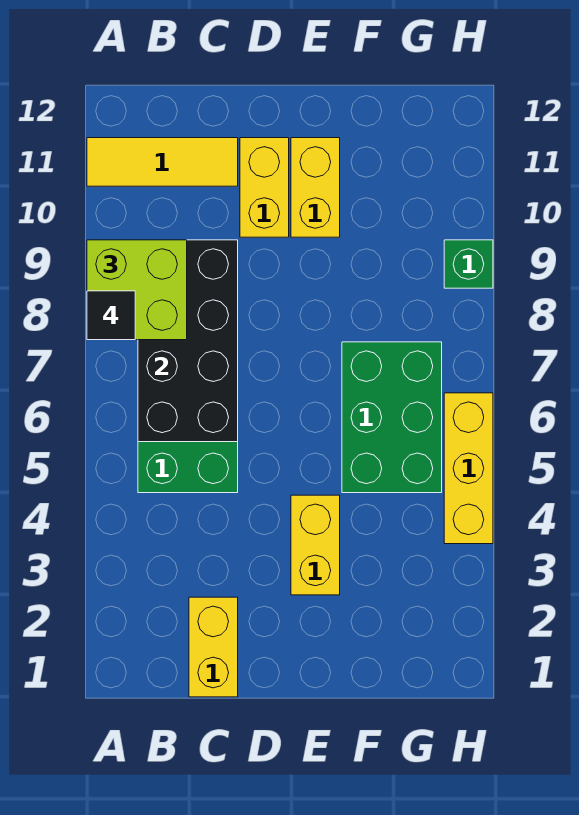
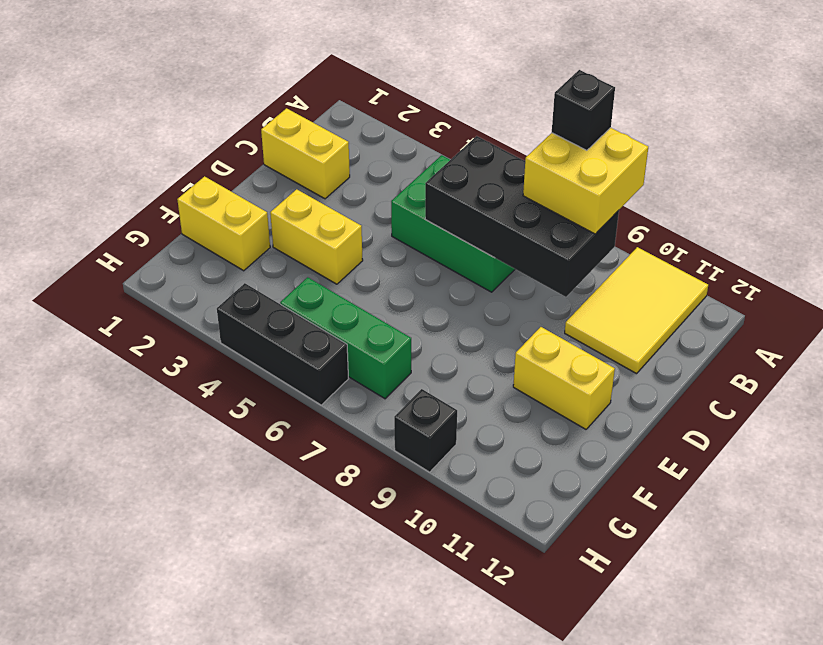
lime brick A8:B9 level 3 -> yellow brick A8:B9 level 3
black tile A8 level 4 -> black brick A8 level 4
yellow tile A11:C11 level 1 -> yellow tile A10:C11 level 1
yellow brick D10:D11 level 1 -> yellow brick F1:F2 level 1
green brick F5:G7 level 1 -> green brick G5:G7 level 1
yellow brick H4:H6 level 1 -> black brick H4:H6 level 1
green brick H9 level 1 -> black brick H9 level 1

